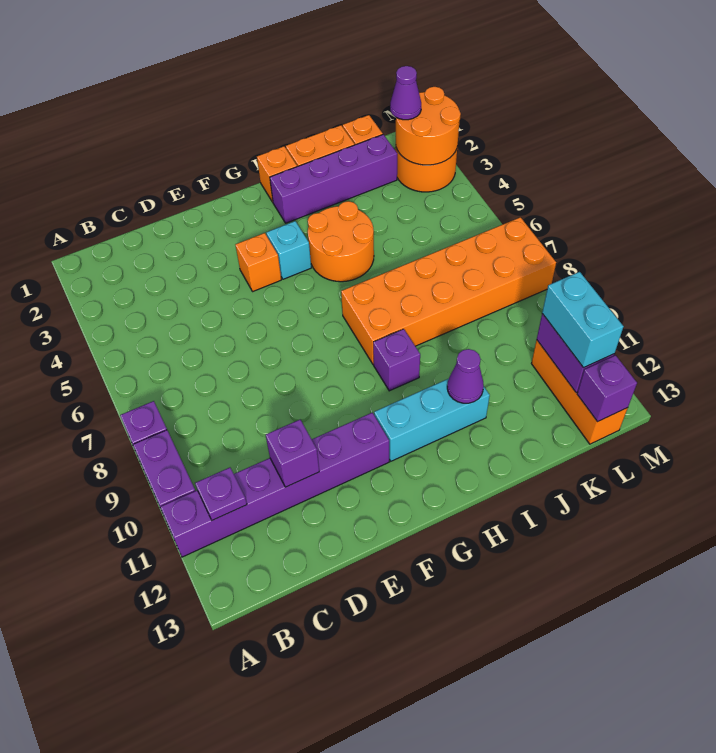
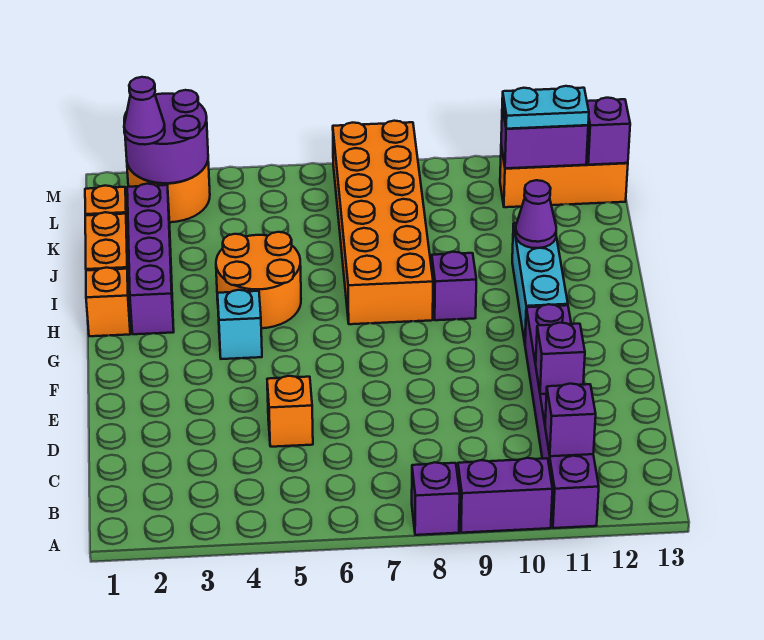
purple plate B11 level 2 -> purple brick B11 level 2
orange brick F4 level 1 -> orange brick D5 level 1
orange round brick L2:M3 level 2 -> purple round brick L2:M3 level 2
cyan brick L11:L12 level 3 -> cyan plate L11:L12 level 3

